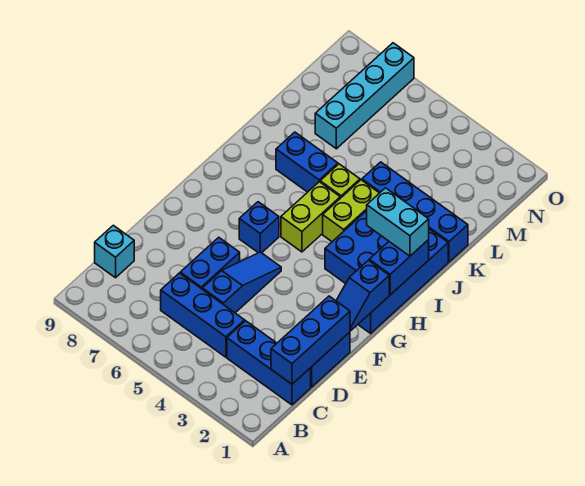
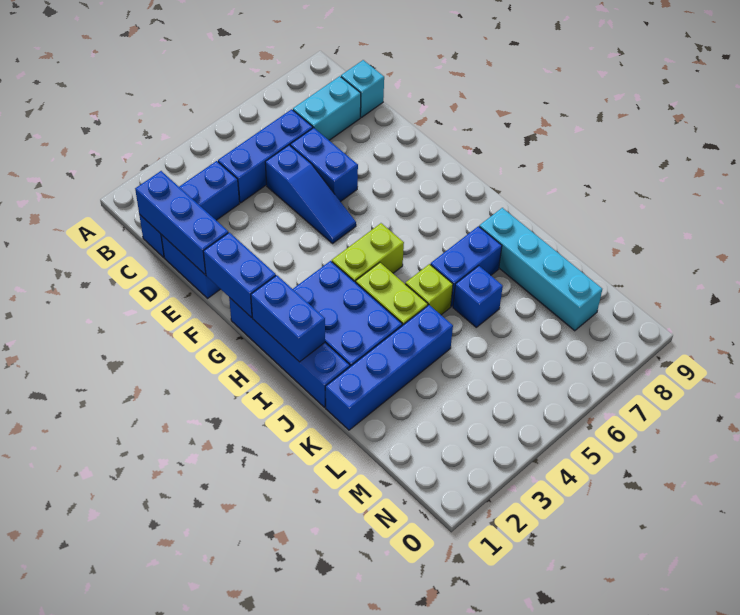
blue slope F1:G1 level 2 top G -> blue brick F1:G1 level 2
blue brick G6 level 1 -> blue brick K6 level 1
lime brick H5:I5 level 1 -> lime brick H4:H5 level 1
cyan brick I1:I2 level 3 -> cyan brick C7:C8 level 1
cyan brick L7:O7 level 1 -> cyan brick J8:M8 level 1

